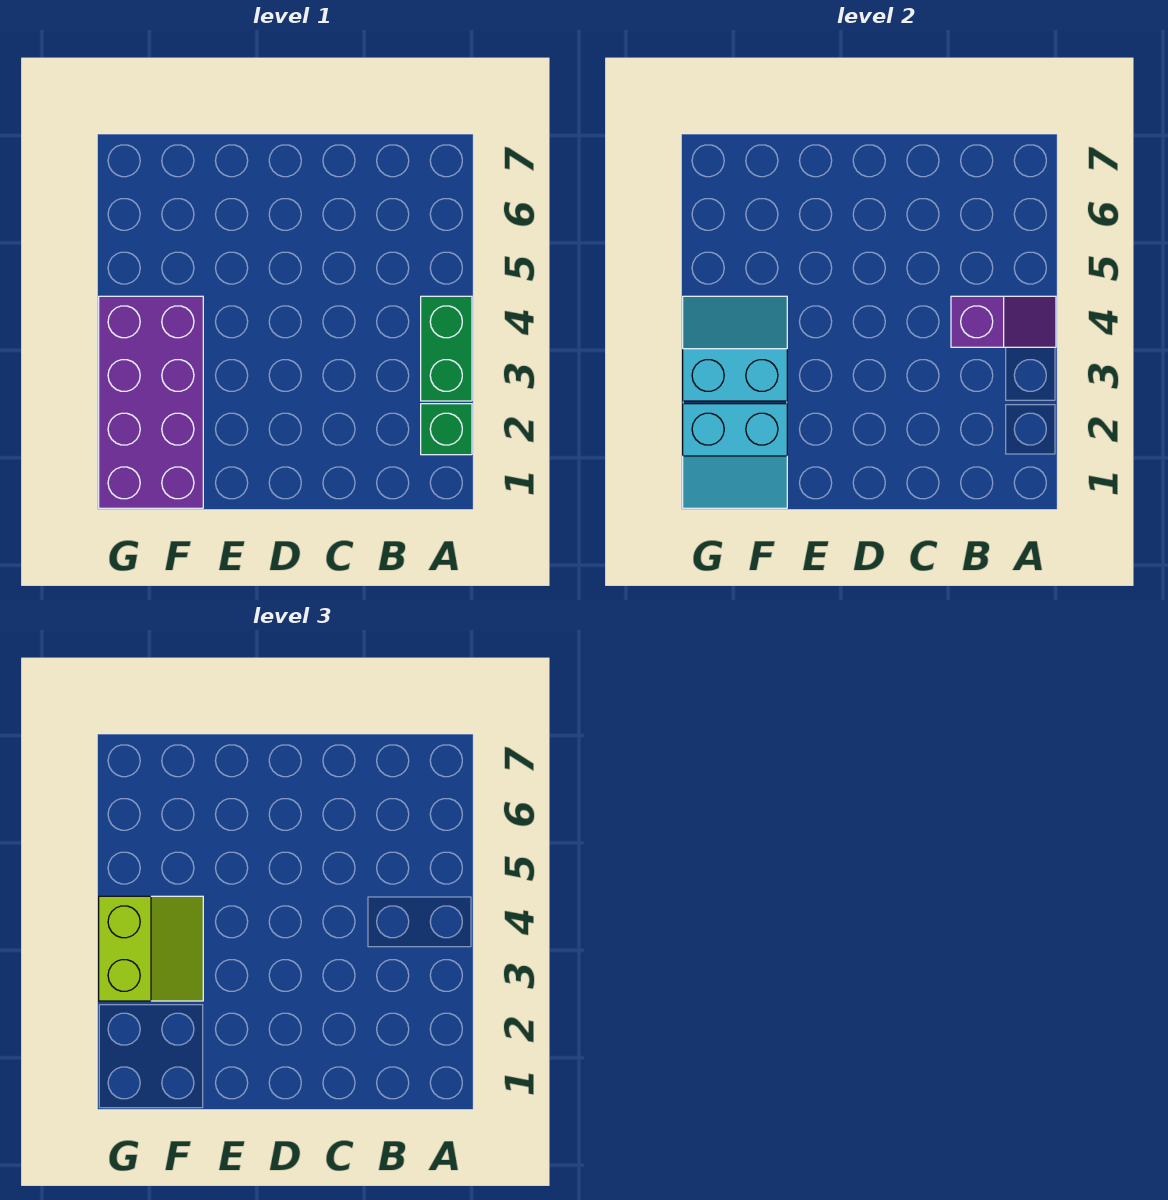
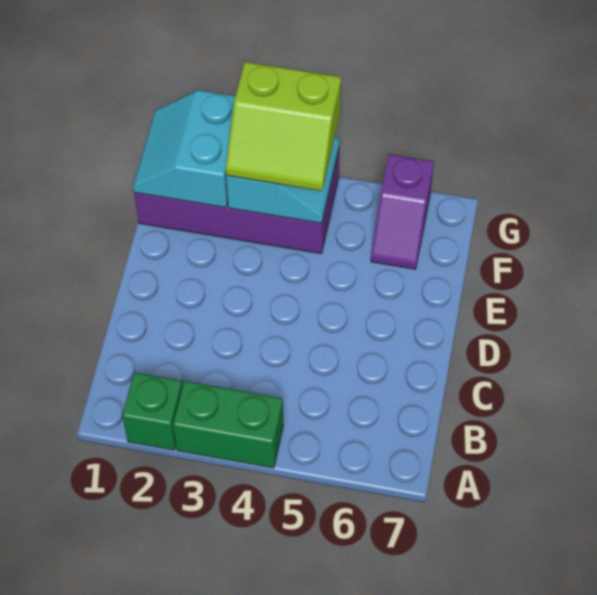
purple slope A4:B4 level 2 top B -> purple slope F6:G6 level 1 top G

